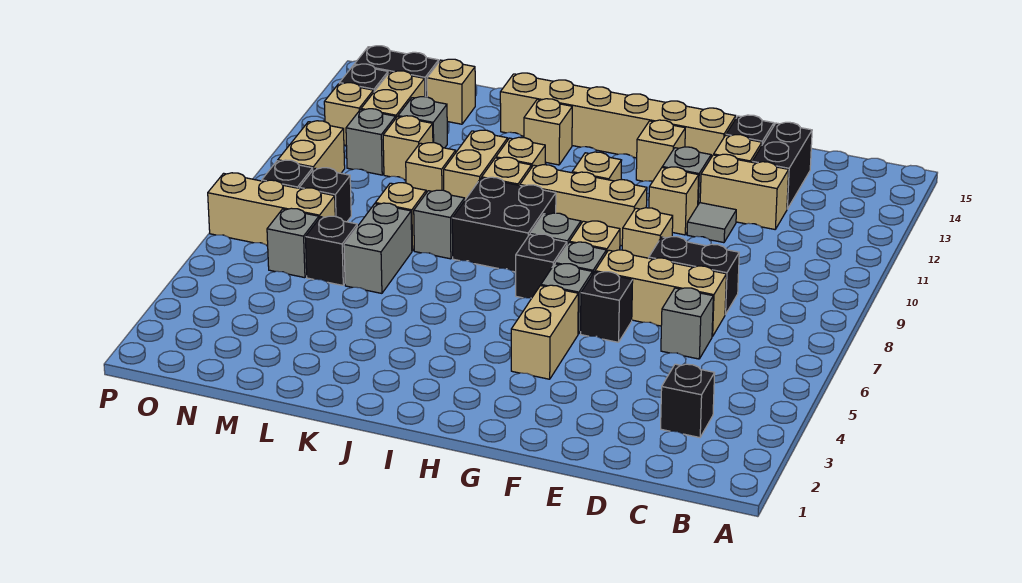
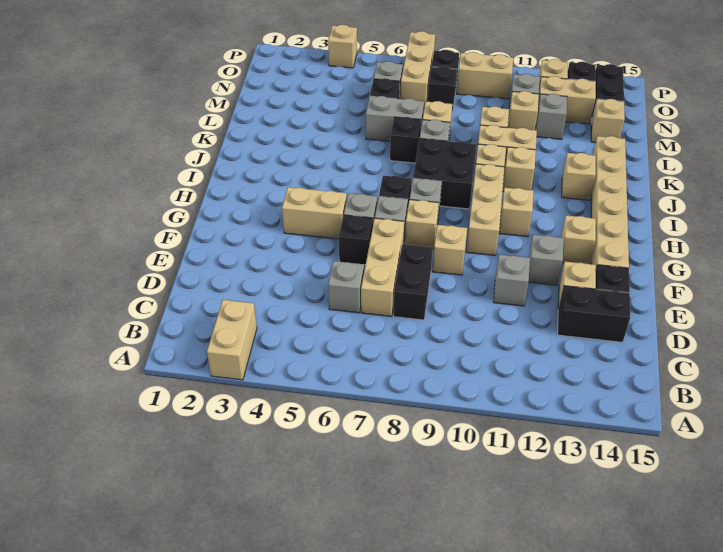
black brick C3 level 1 -> black brick K7 level 1
tan brick D12:E12 level 1 -> tan brick A3:B3 level 1
grey tile E11 level 1 -> grey brick E11 level 1
tan brick F11 level 1 -> tan brick P4 level 1

